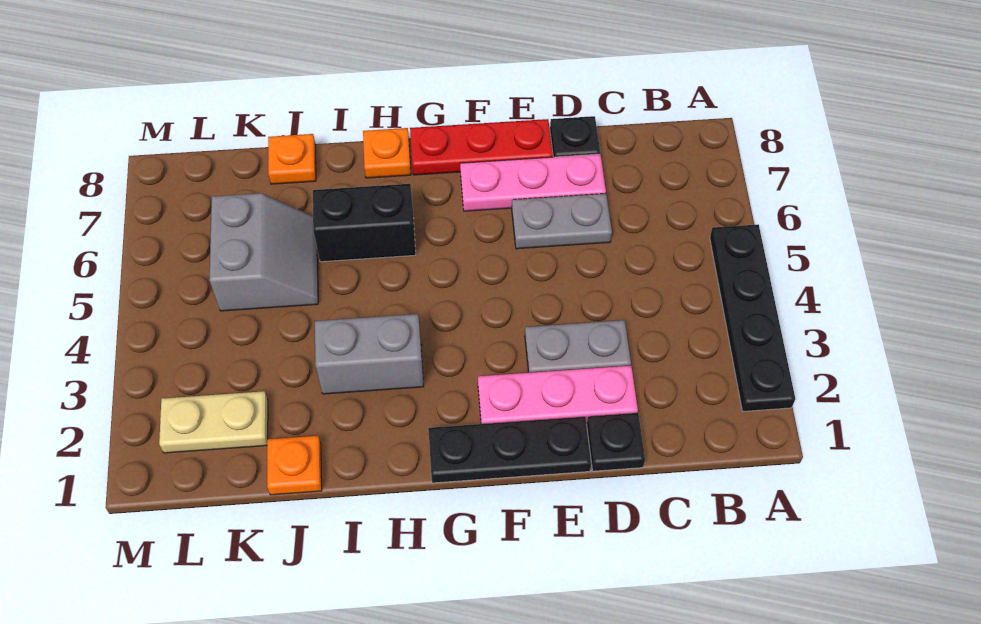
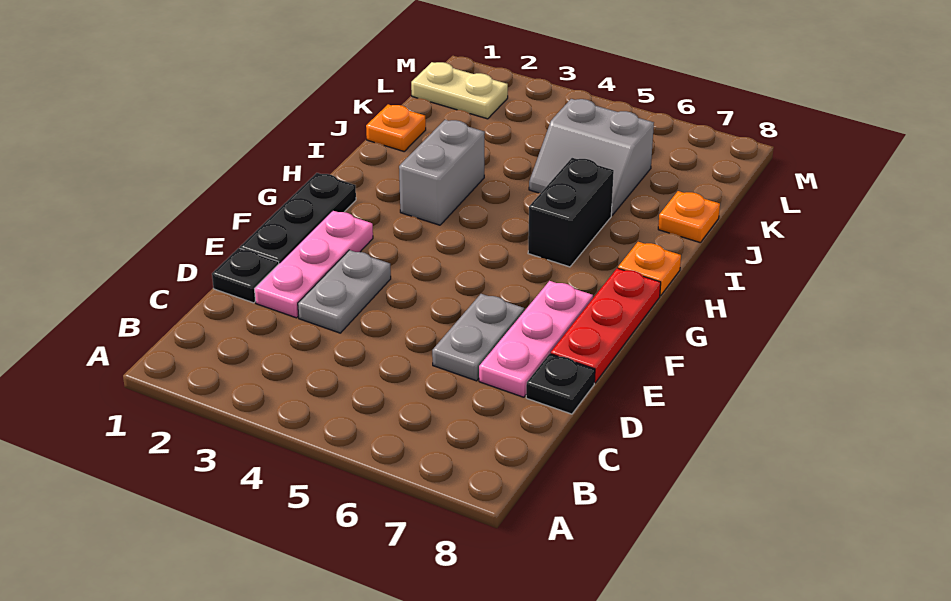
black plate A2:A5 level 1 -> none
tan plate K2:L2 level 1 -> tan plate L1:L2 level 1

